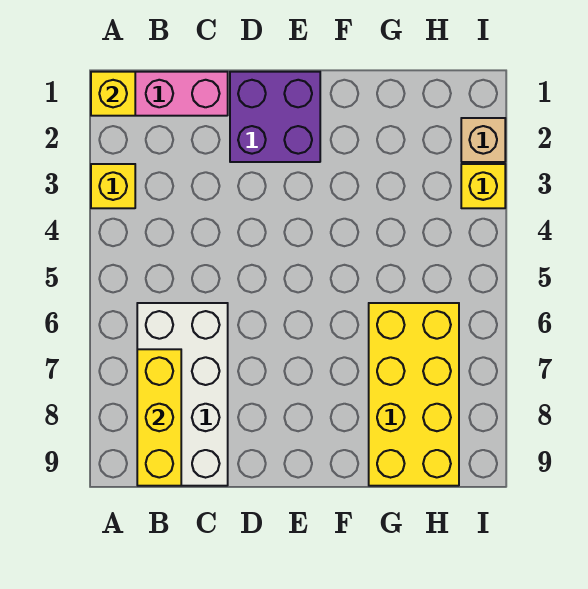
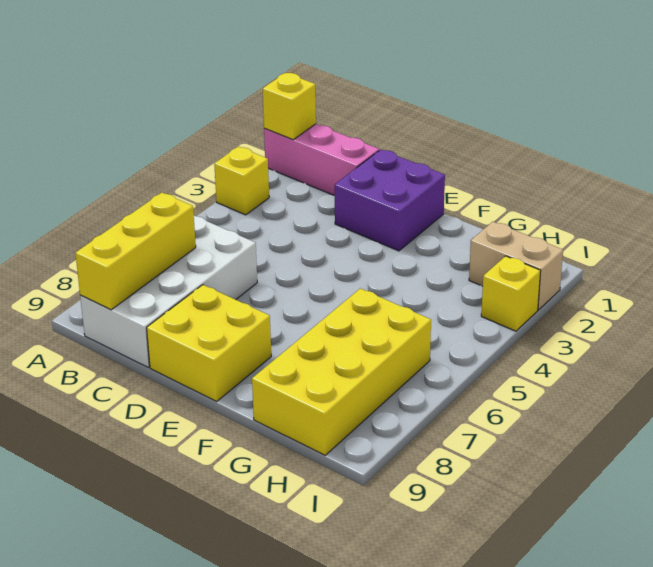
none -> yellow brick D8:E9 level 1
tan brick I2 level 1 -> tan brick H2:I2 level 1

